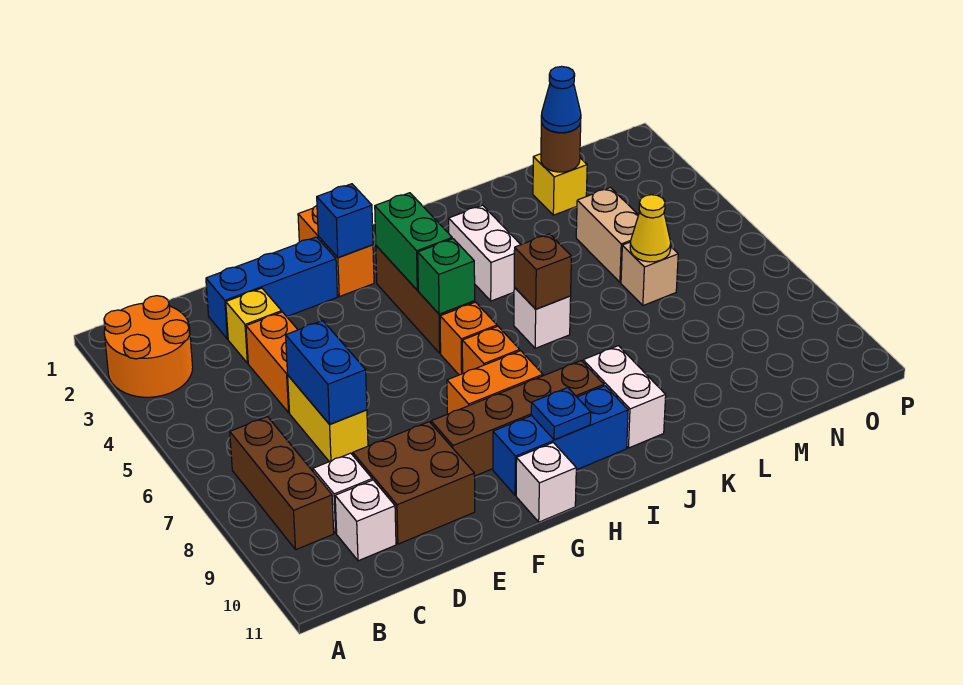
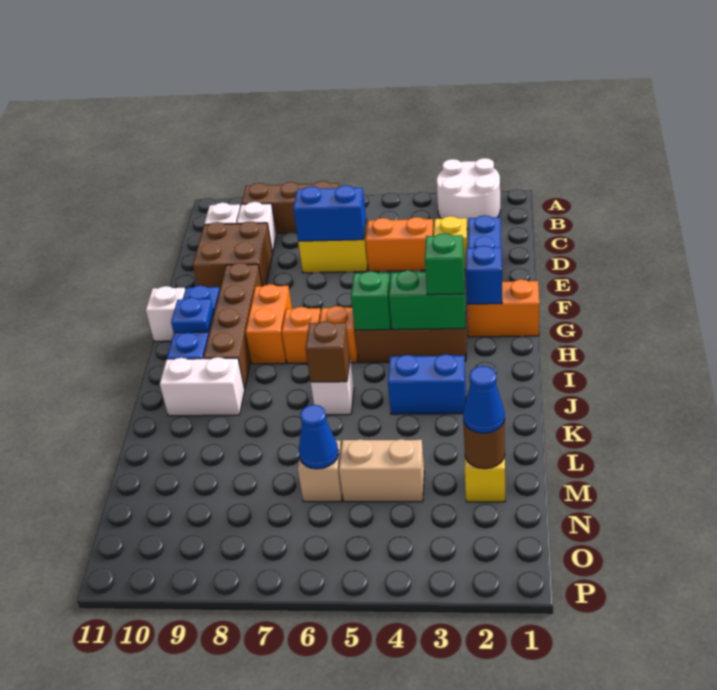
orange round brick A2:B3 level 1 -> white round brick A2:B3 level 1
none -> green brick H3 level 3
white brick J3:J4 level 1 -> blue brick J3:J4 level 1
yellow cone M6 level 2 -> blue cone M6 level 2

